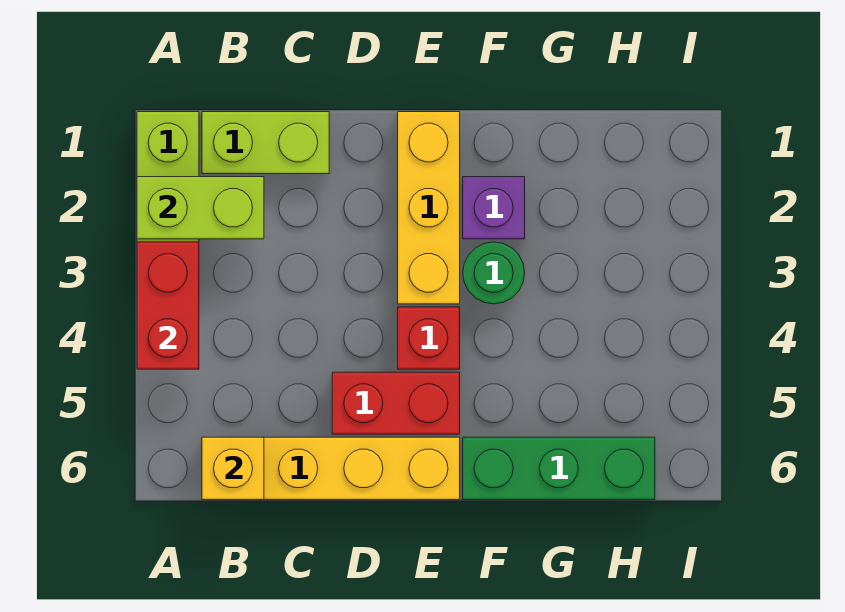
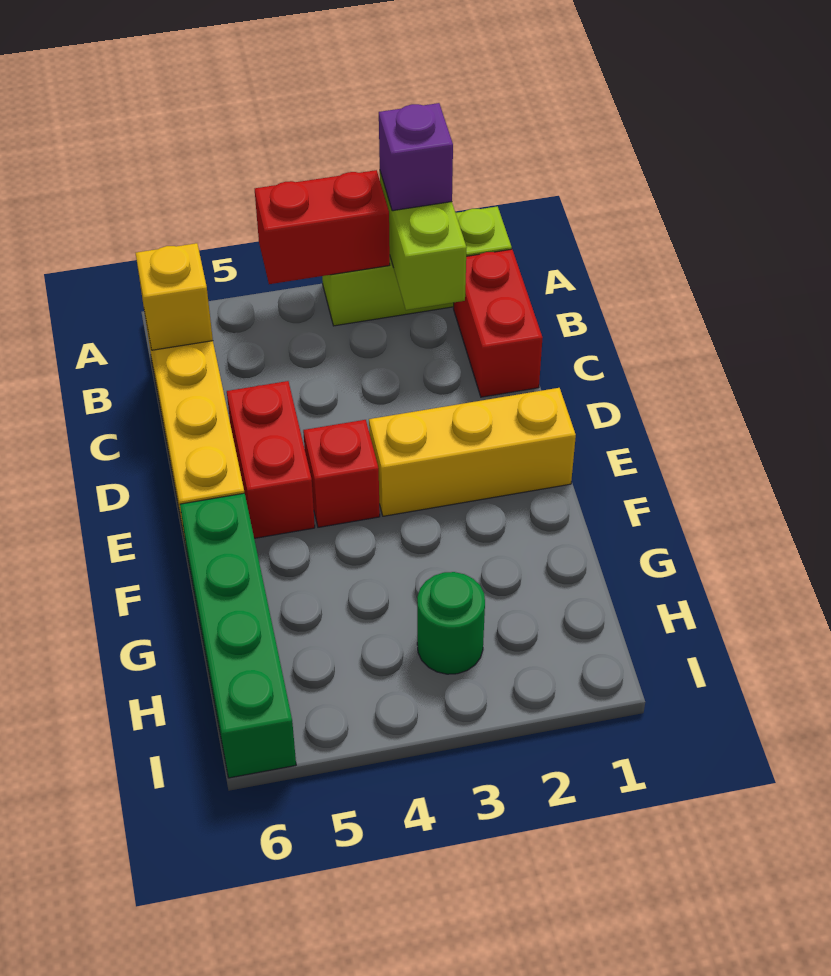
lime brick B1:C1 level 1 -> red brick B1:C1 level 1
purple brick F2 level 1 -> purple brick A2 level 3
green round brick F3 level 1 -> green round brick H3 level 1
green brick F6:H6 level 1 -> green brick F6:I6 level 1

